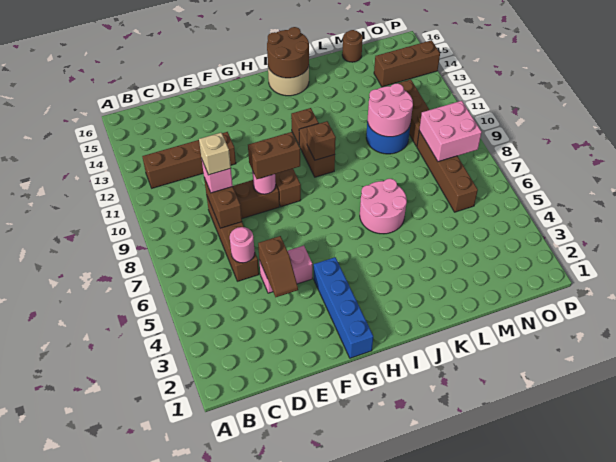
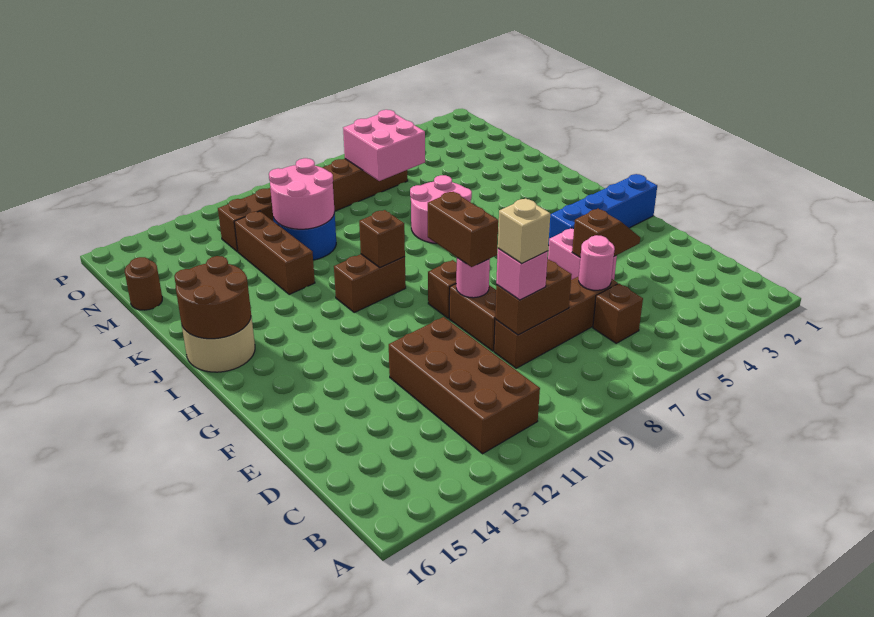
brown brick B12:E12 level 1 -> brown brick B11:E12 level 1
brown brick I12 level 1 -> brown brick C6 level 1
pink brick N8:O9 level 2 -> pink brick M6:N7 level 2
brown brick N14:P14 level 1 -> brown brick K12:M12 level 1

